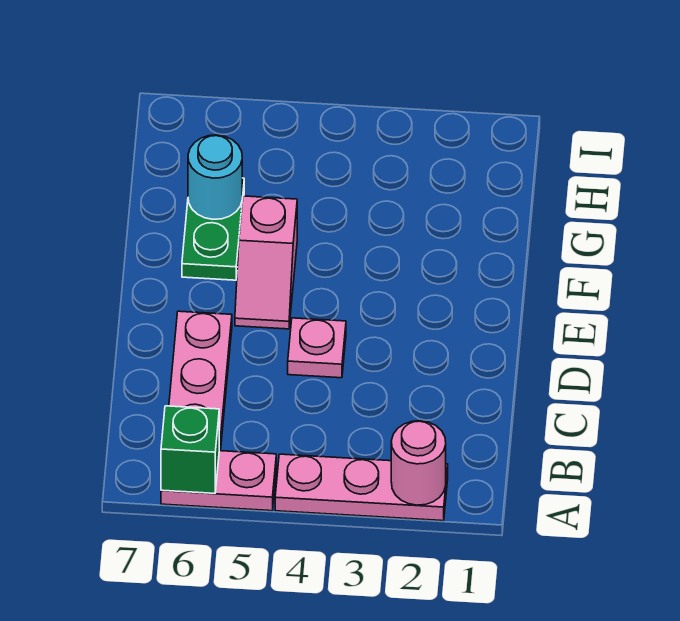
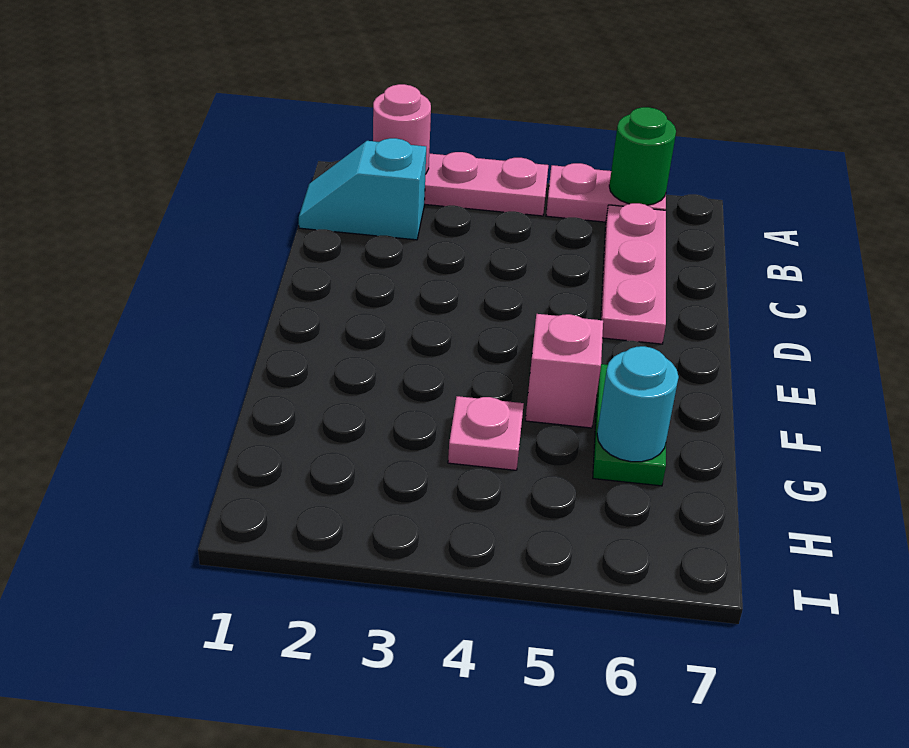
green brick A6 level 2 -> green round brick A6 level 2
none -> cyan slope B1:B2 level 1 top 2
pink plate D4 level 1 -> pink plate G4 level 1

